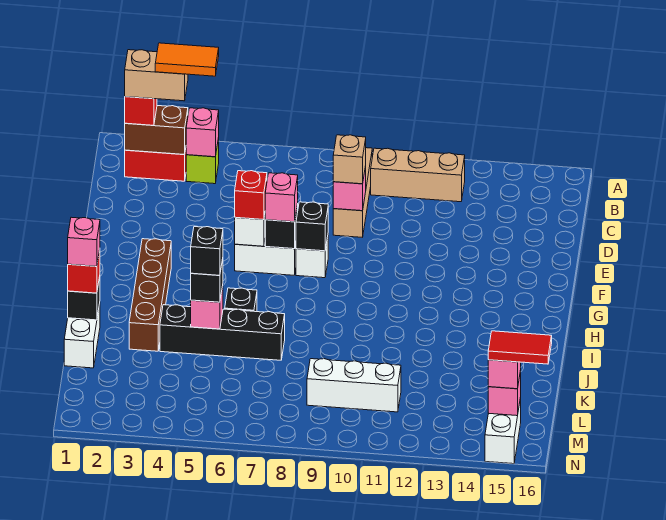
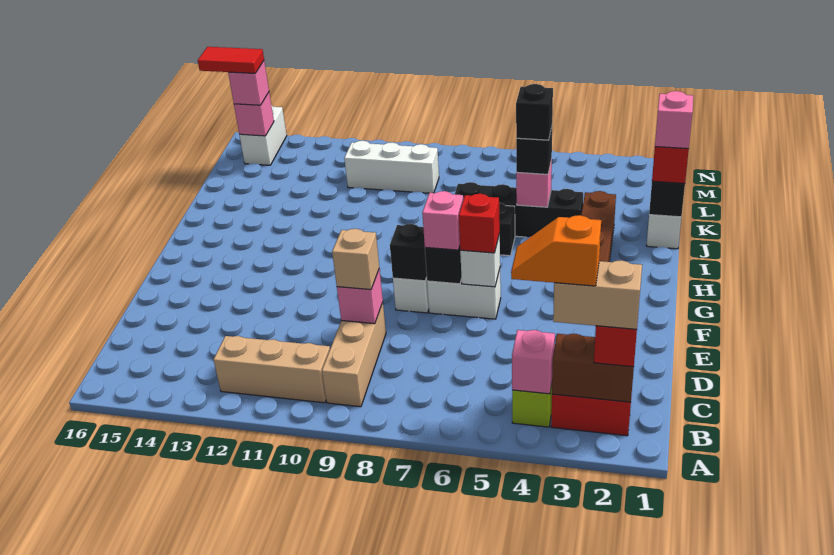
orange tile B3:B4 level 5 -> orange slope B3:B4 level 5 top 3

